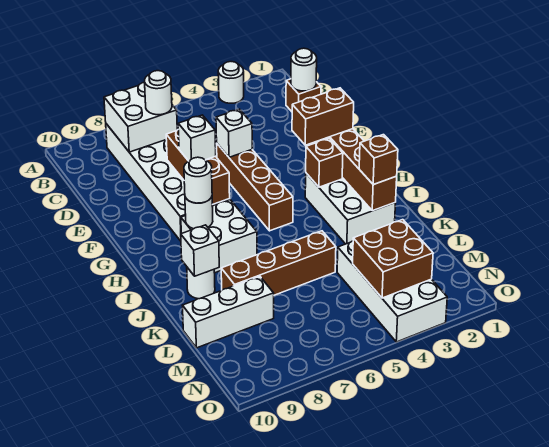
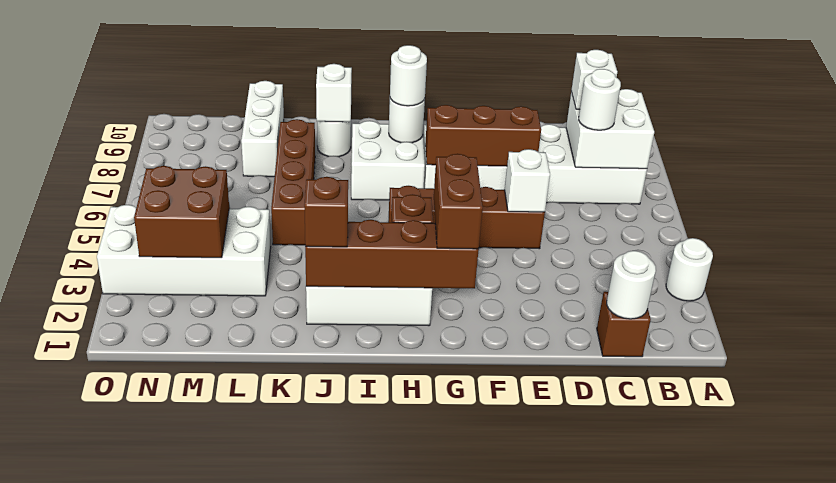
white brick F7 level 3 -> white brick C8 level 3

